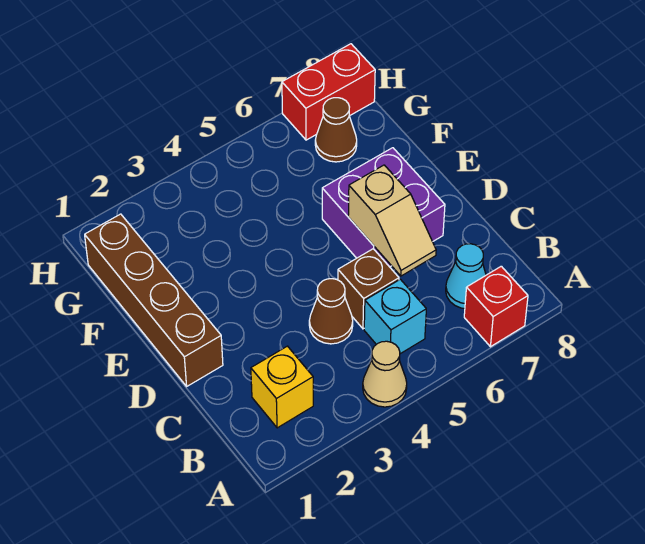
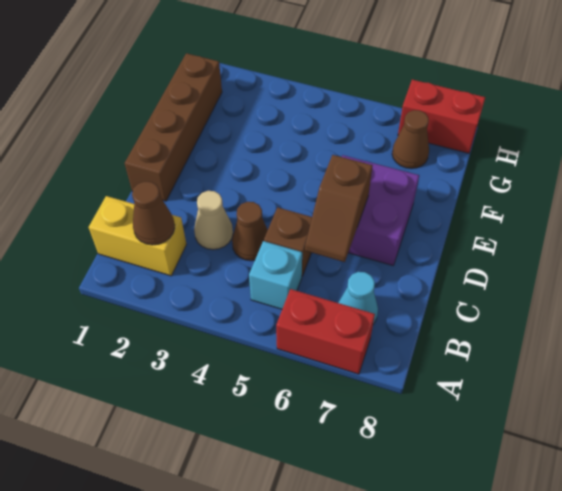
tan cone A4 level 1 -> tan cone C3 level 1
red brick A7 level 1 -> red brick A6:A7 level 1
yellow brick B2 level 1 -> yellow brick B1:B2 level 1
none -> brown cone B2 level 2
tan slope C6:D6 level 2 top D -> brown slope C6:D6 level 2 top D

